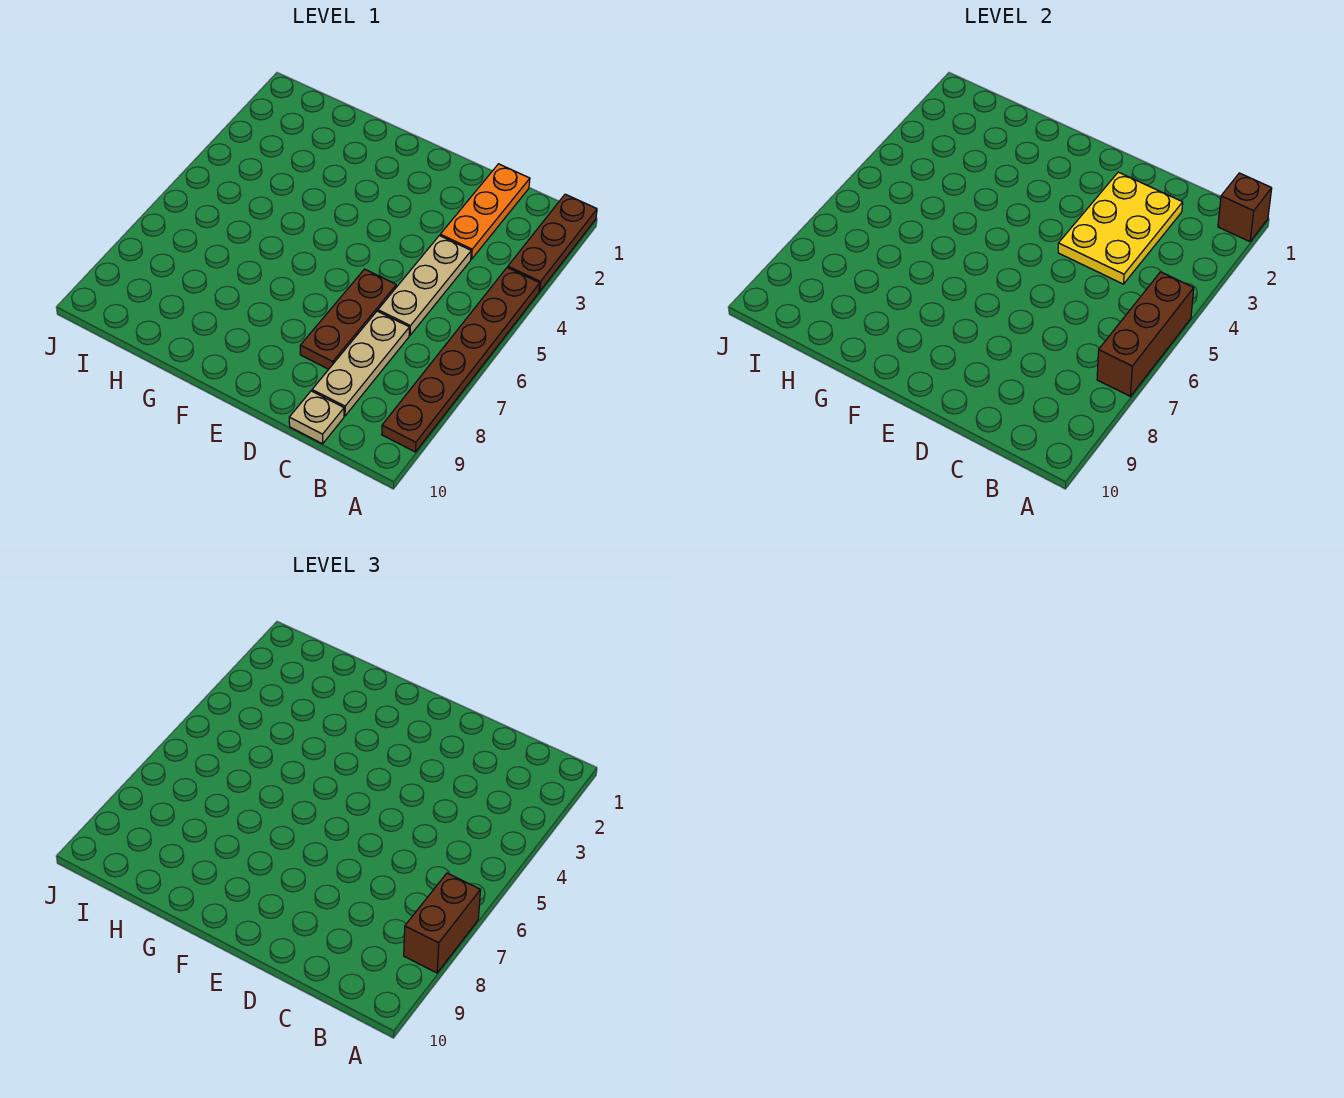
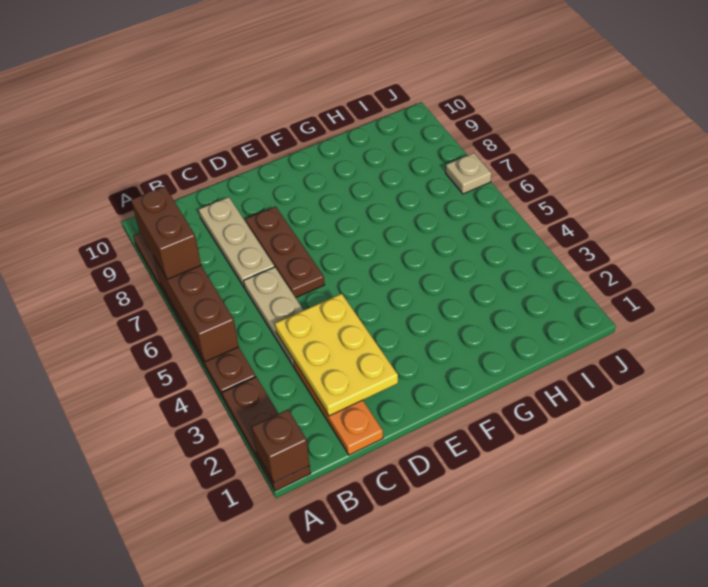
tan plate C10 level 1 -> tan plate J7 level 1

